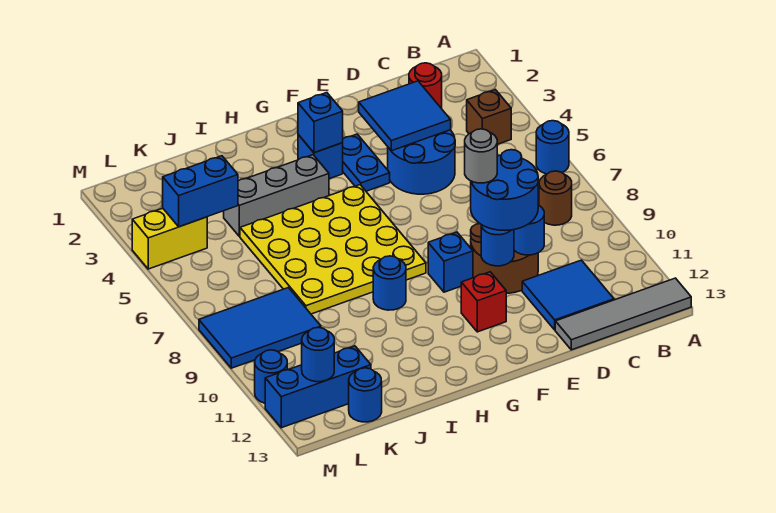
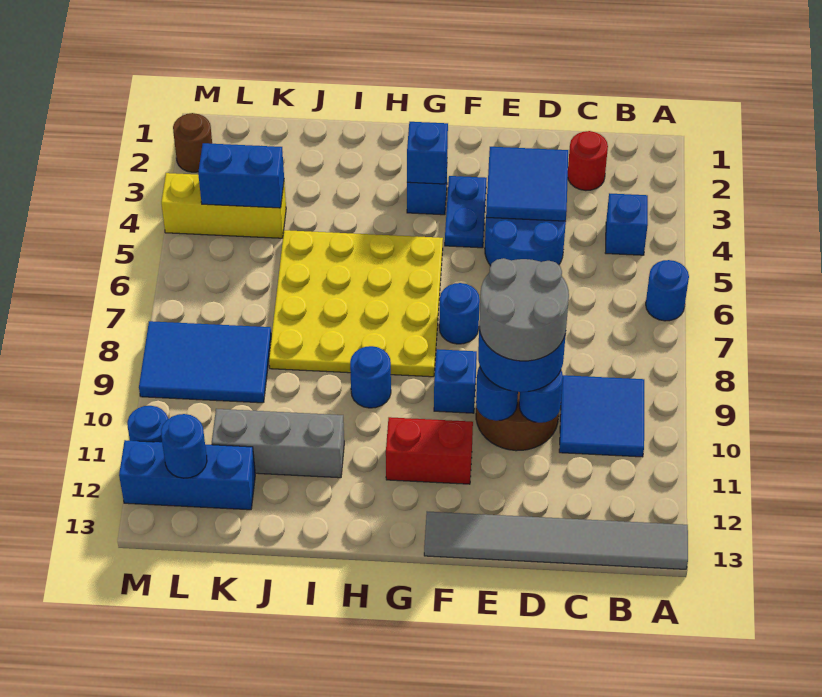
grey tile A13:D13 level 1 -> grey tile A13:F13 level 1
brown brick B4 level 1 -> blue brick B4 level 1
brown round brick B8 level 1 -> brown round brick M2 level 1
blue tile C11:D12 level 1 -> blue tile B9:C10 level 1
grey round brick E9 level 4 -> grey round brick D9:E10 level 4
red brick F11 level 1 -> red brick F11:G11 level 1
grey brick H4:J4 level 1 -> grey brick I11:K11 level 1
blue round brick K13 level 1 -> blue round brick F7 level 1
yellow brick L4:M4 level 1 -> yellow brick K4:M4 level 1

